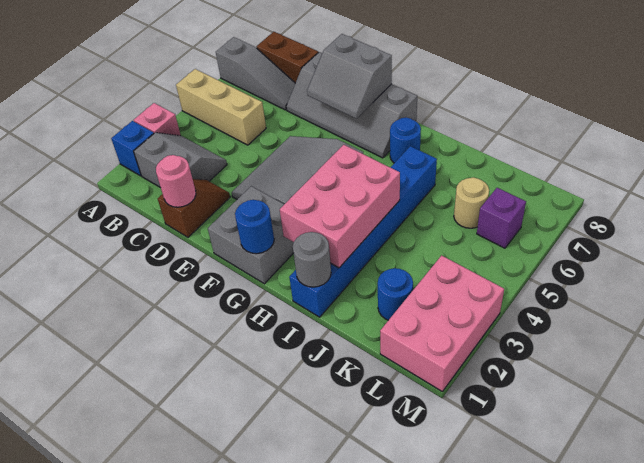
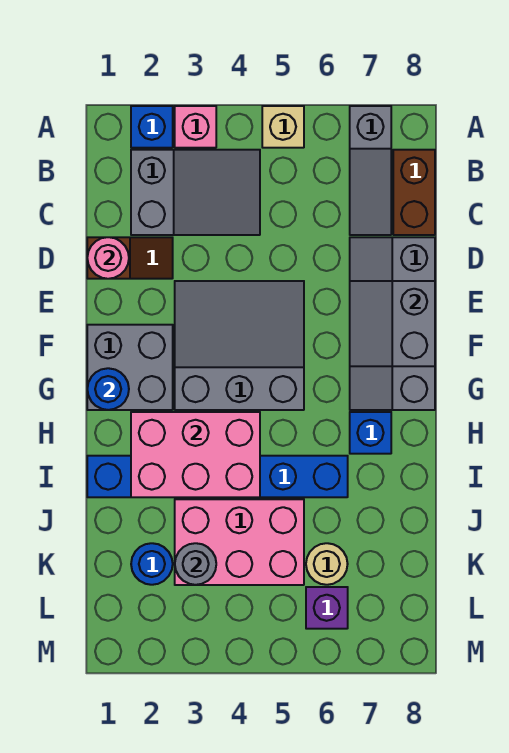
tan brick A5:C5 level 1 -> tan brick A5 level 1
grey slope B2:C3 level 1 top 2 -> grey slope B2:C4 level 1 top 2
blue round brick H7 level 1 -> blue brick H7 level 1
grey round brick I1 level 2 -> grey round brick K3 level 2
pink brick L1:M3 level 1 -> pink brick J3:K5 level 1

